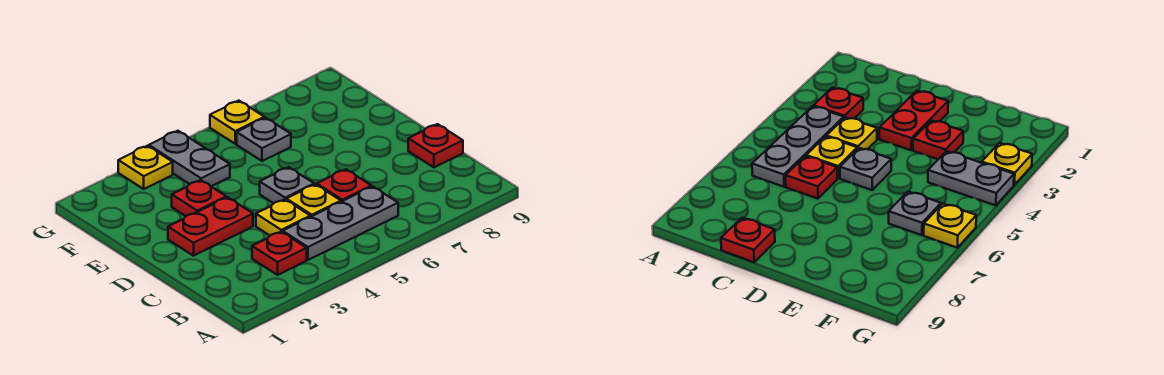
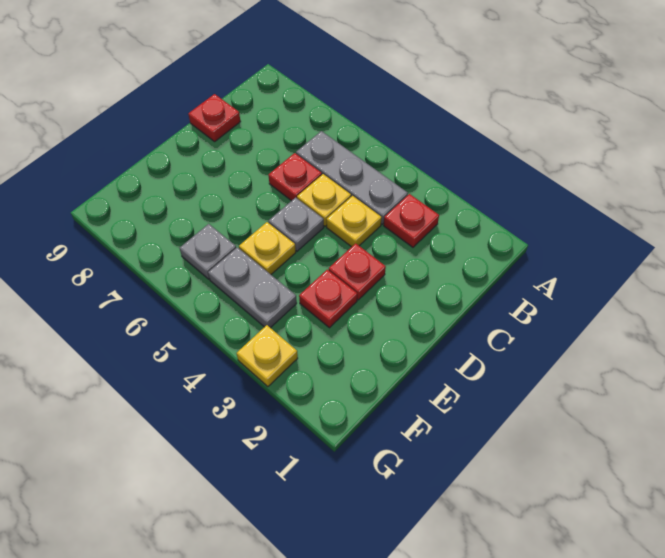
red plate D2:D3 level 1 -> red plate D3 level 1
grey plate F4:G4 level 1 -> grey plate F4:F5 level 1
yellow plate G6 level 1 -> yellow plate E5 level 1

